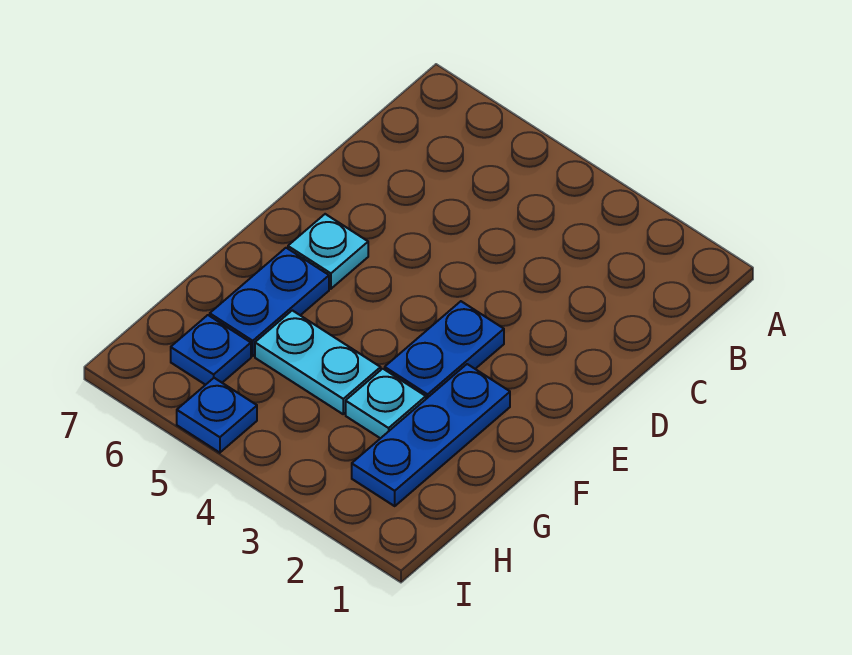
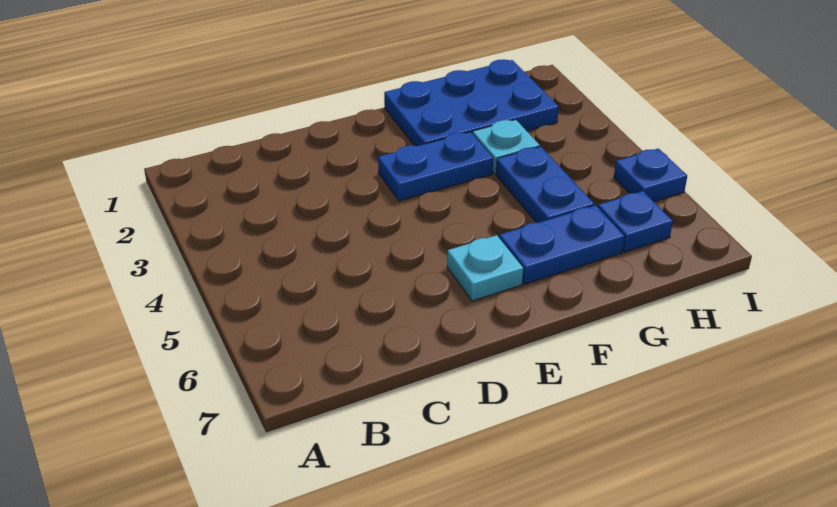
blue plate F2:H2 level 1 -> blue plate F1:H2 level 1
cyan plate G4:G5 level 1 -> blue plate G4:G5 level 1

